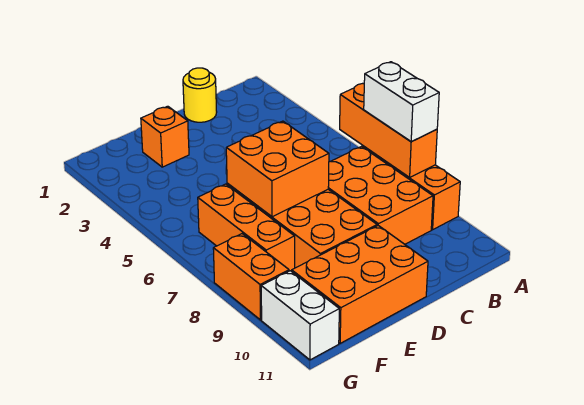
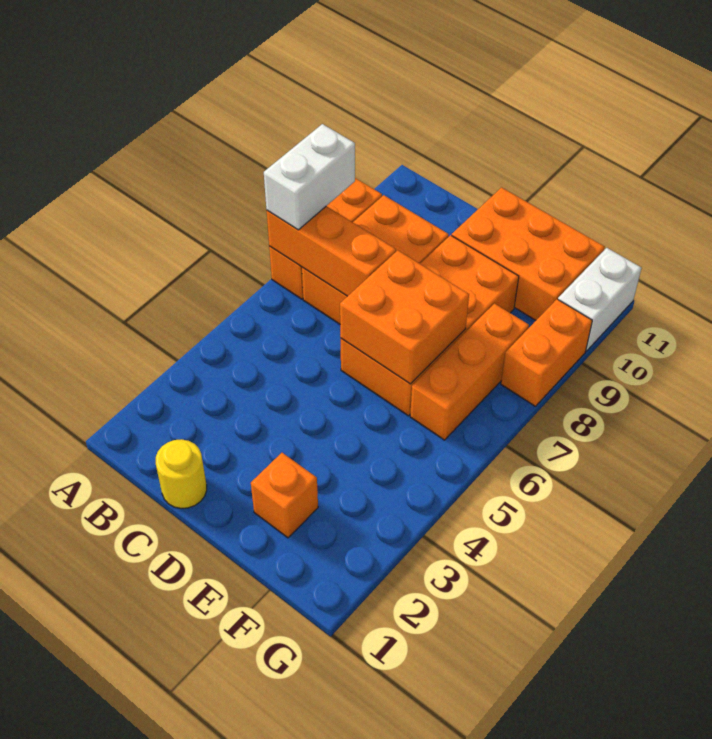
orange brick A6:A8 level 2 -> orange brick A7:C7 level 2

